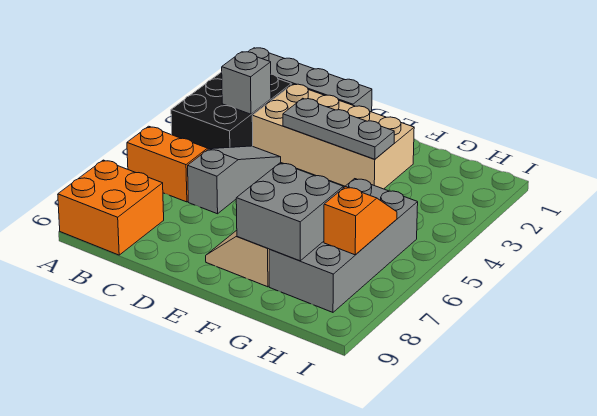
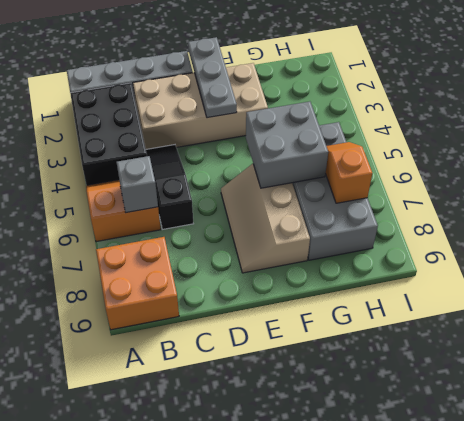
grey brick B3 level 2 -> grey brick B6 level 2
grey slope C4:C6 level 1 top 6 -> black slope C4:C6 level 1 top 6
grey plate D3:F3 level 2 -> grey plate E1:E3 level 2
grey brick F7:G8 level 2 -> grey brick F5:G6 level 2

